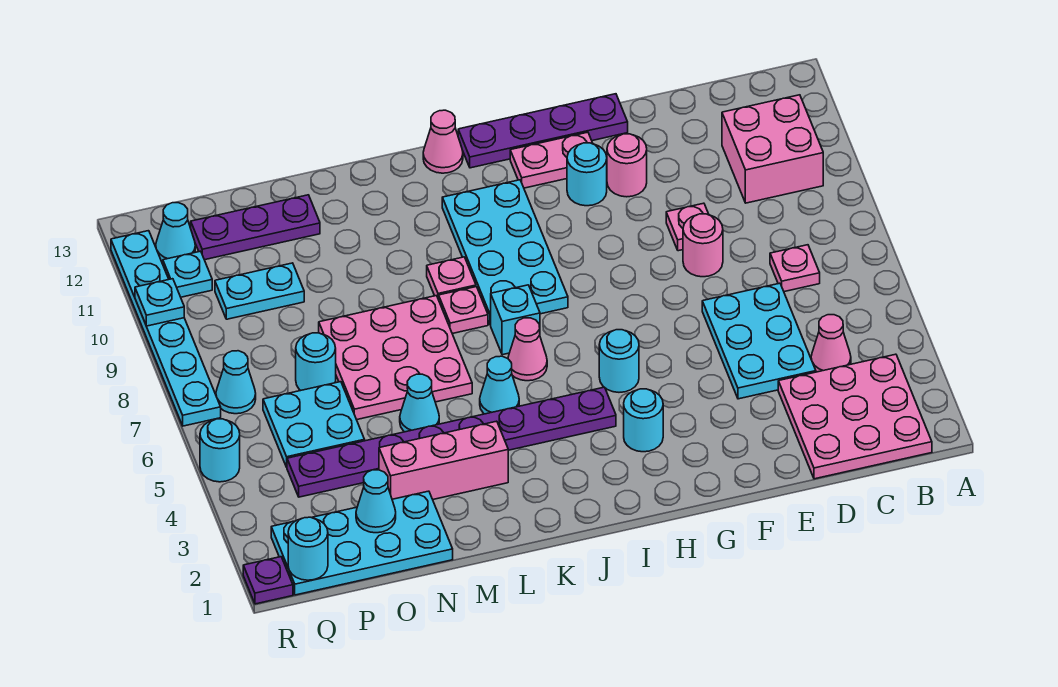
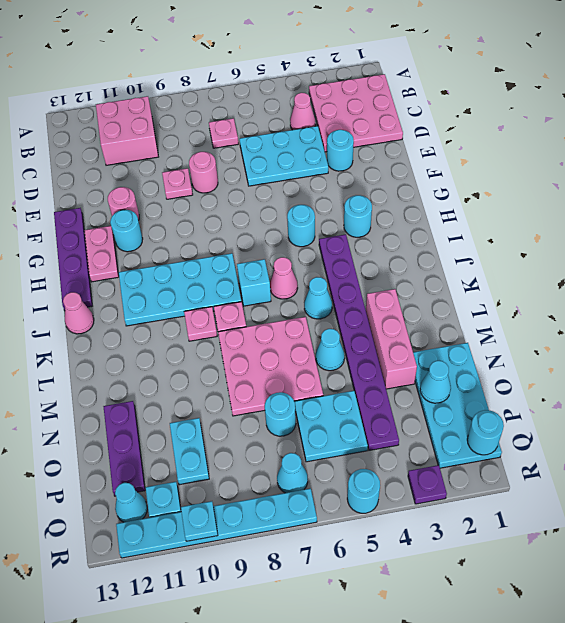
none -> cyan round brick E3 level 1
purple plate R1 level 1 -> purple plate R3 level 1

